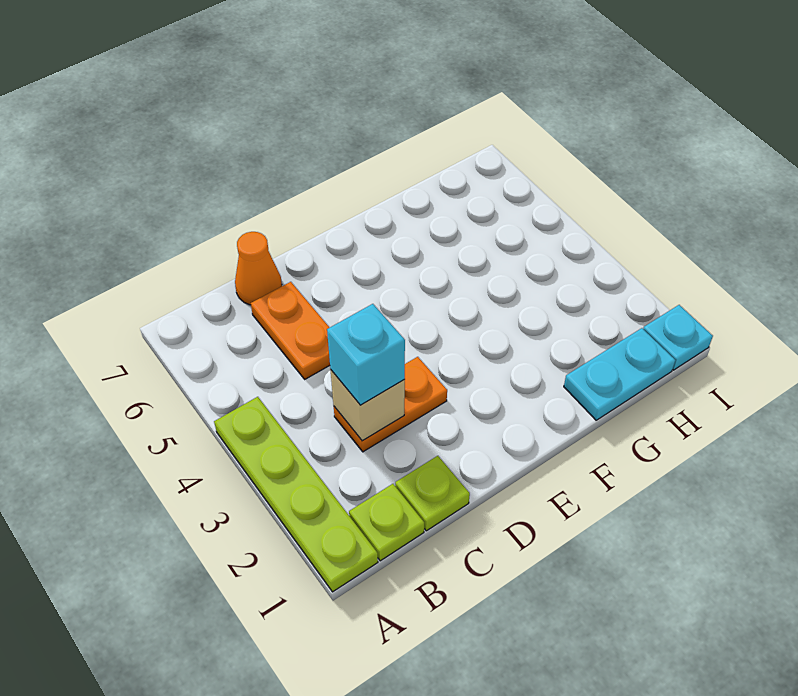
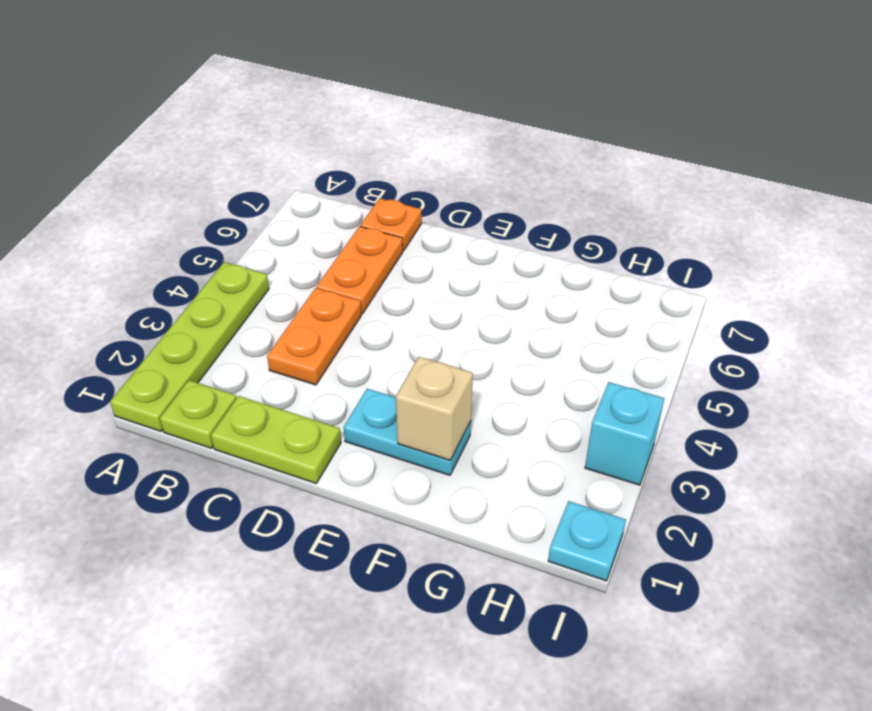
lime plate C1 level 1 -> lime plate C1:D1 level 1
orange plate C3:D3 level 1 -> orange plate C3:C4 level 1
tan brick C3 level 2 -> tan brick F2 level 2
cyan brick C3 level 3 -> cyan brick I3 level 1
orange cone C7 level 1 -> orange plate C7 level 1
cyan plate G1:H1 level 1 -> cyan plate E2:F2 level 1

